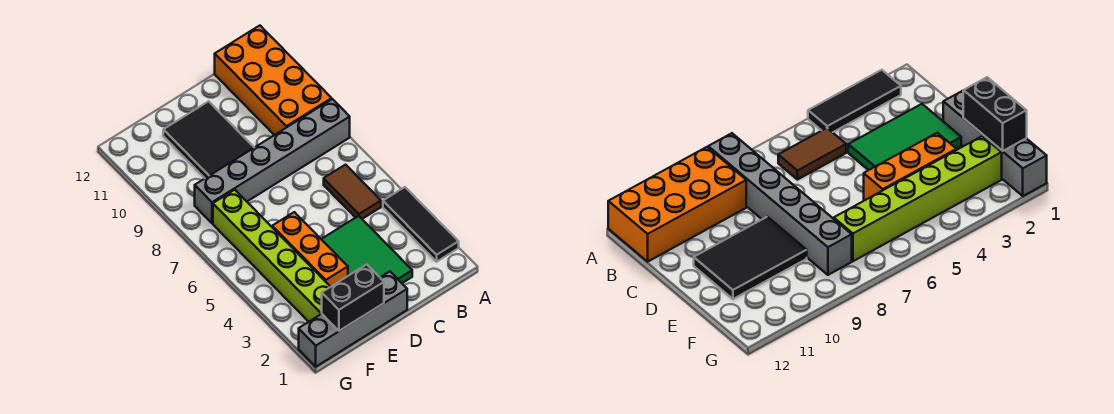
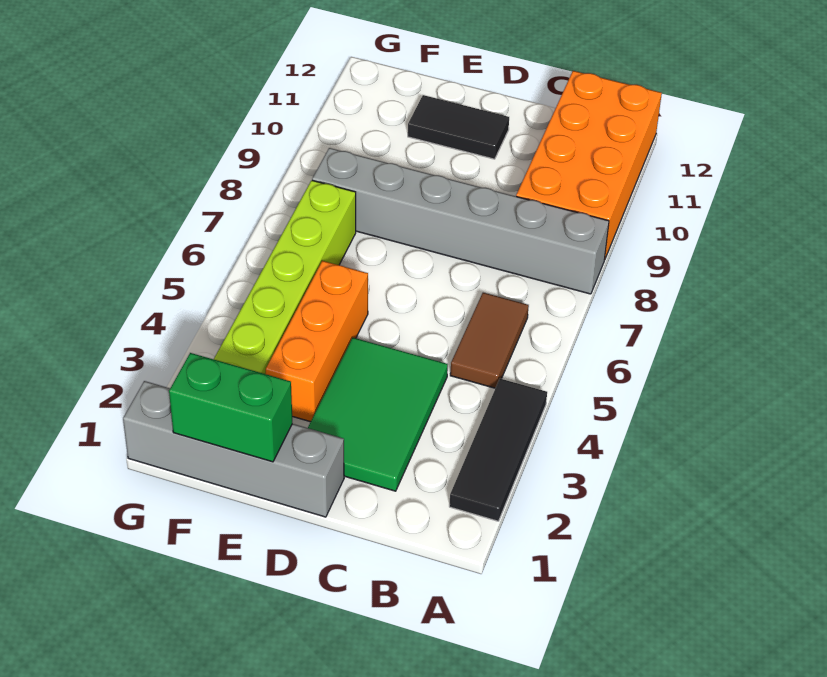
black tile D9:E11 level 1 -> black tile D11:E11 level 1
black brick E1:F1 level 2 -> green brick E1:F1 level 2

